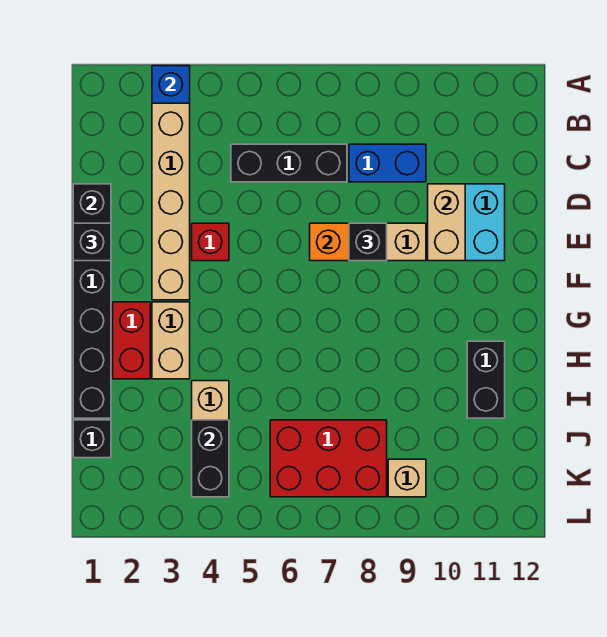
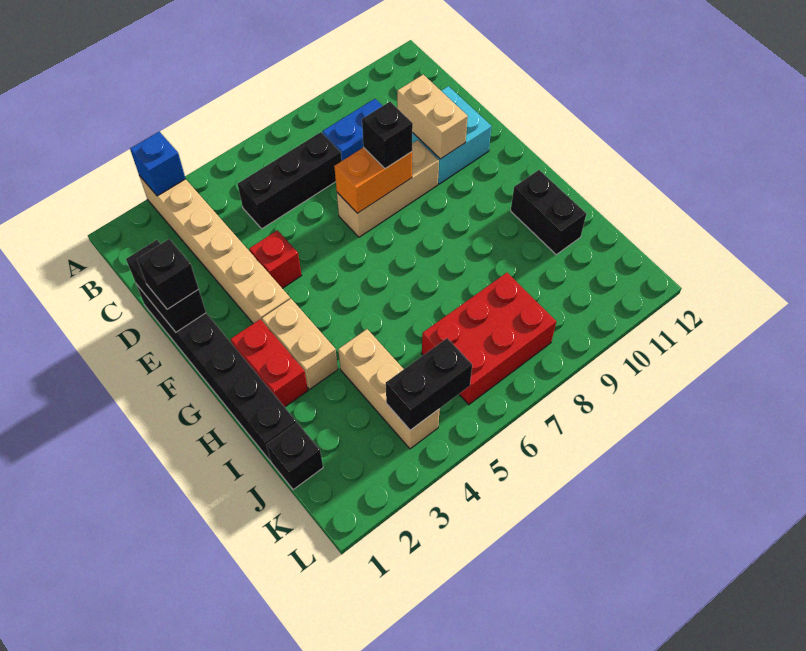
black brick J4:K4 level 2 -> black brick K4:K5 level 2
tan brick K9 level 1 -> none

